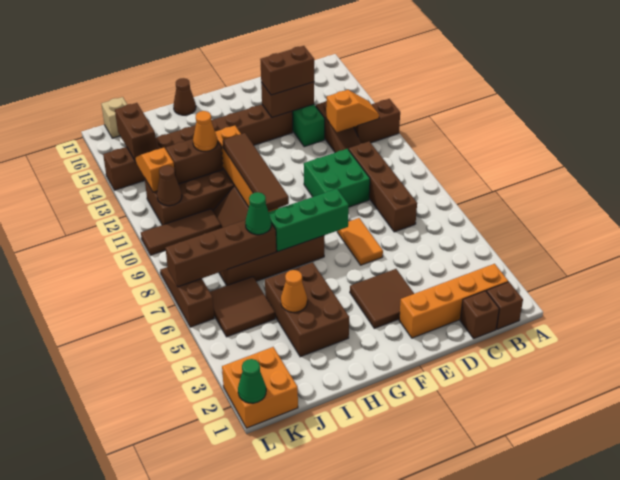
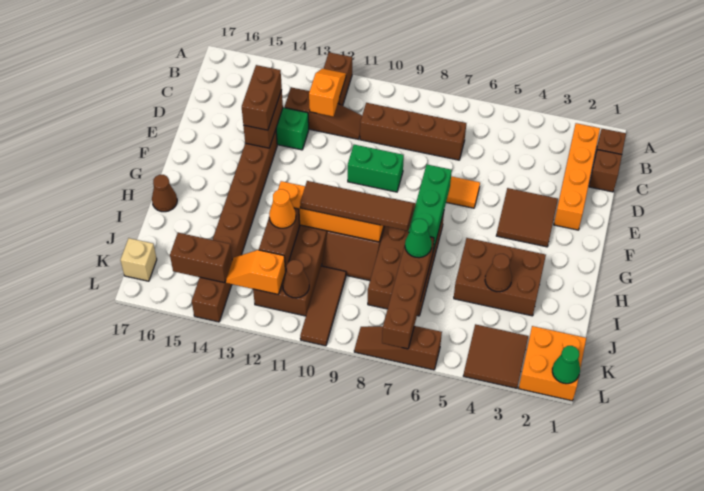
green brick D9:E10 level 1 -> green brick E9:E10 level 1
orange cone I4 level 2 -> brown cone I4 level 2
brown tile J5:K6 level 1 -> brown tile K3:L4 level 1

